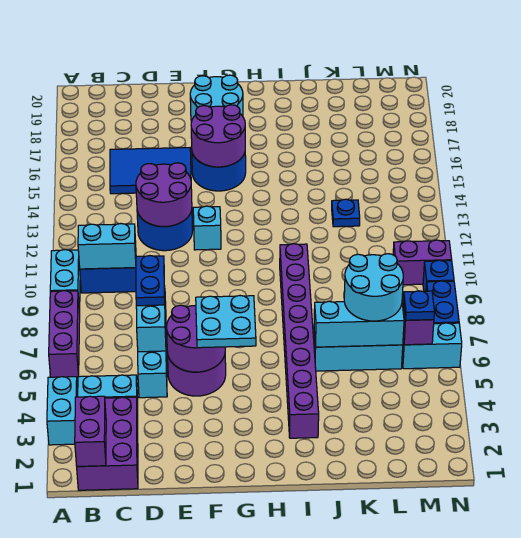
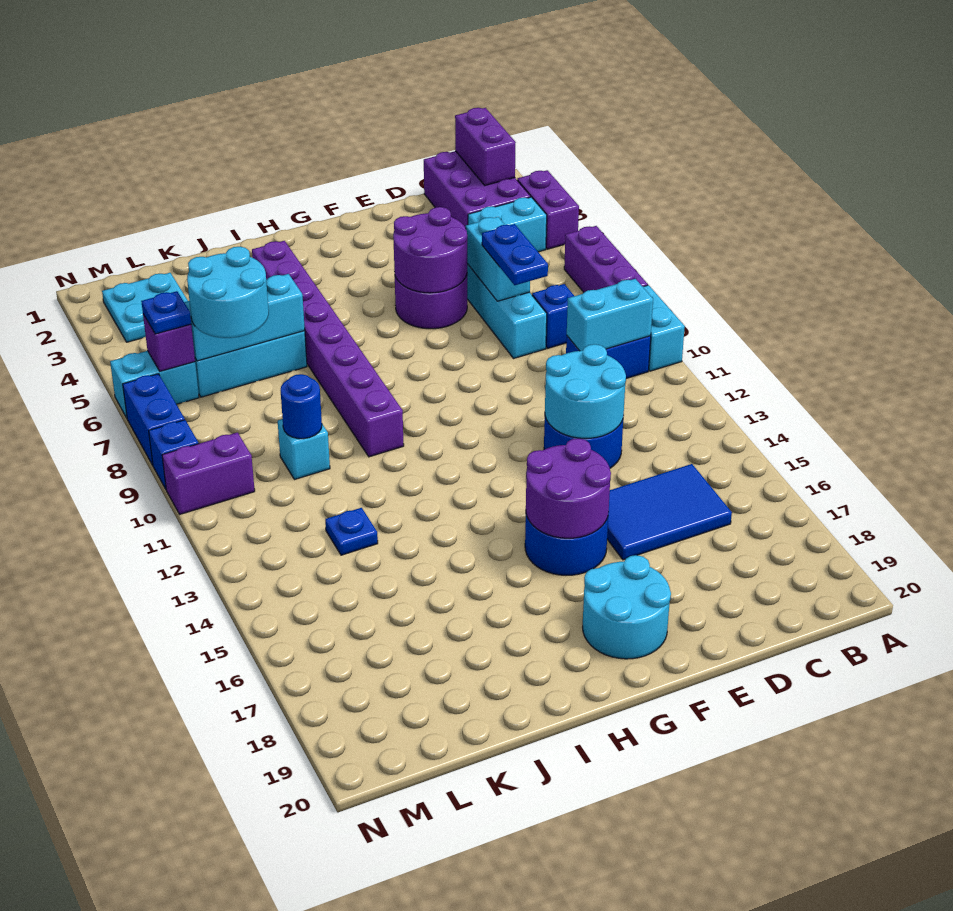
cyan brick A3:A4 level 1 -> purple brick A3:A4 level 1
none -> blue brick C8 level 1
purple round brick D12:E13 level 2 -> cyan round brick D12:E13 level 2
cyan plate F5:G6 level 3 -> cyan plate L2:M3 level 1
cyan brick F12 level 1 -> cyan brick K10 level 1
none -> blue round brick K10 level 2

